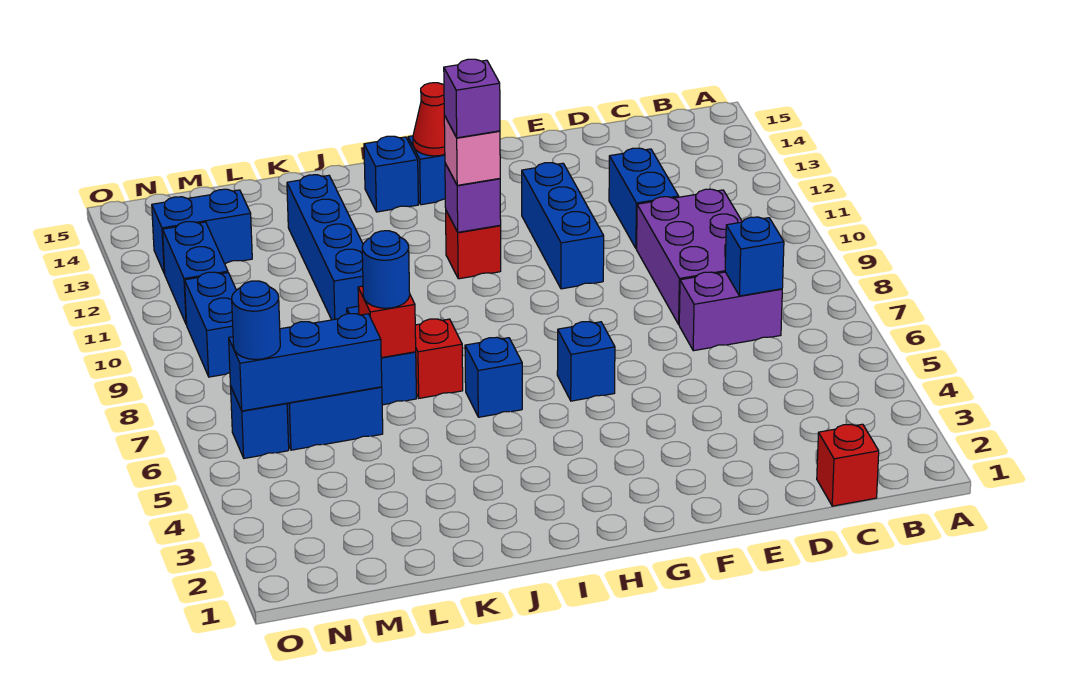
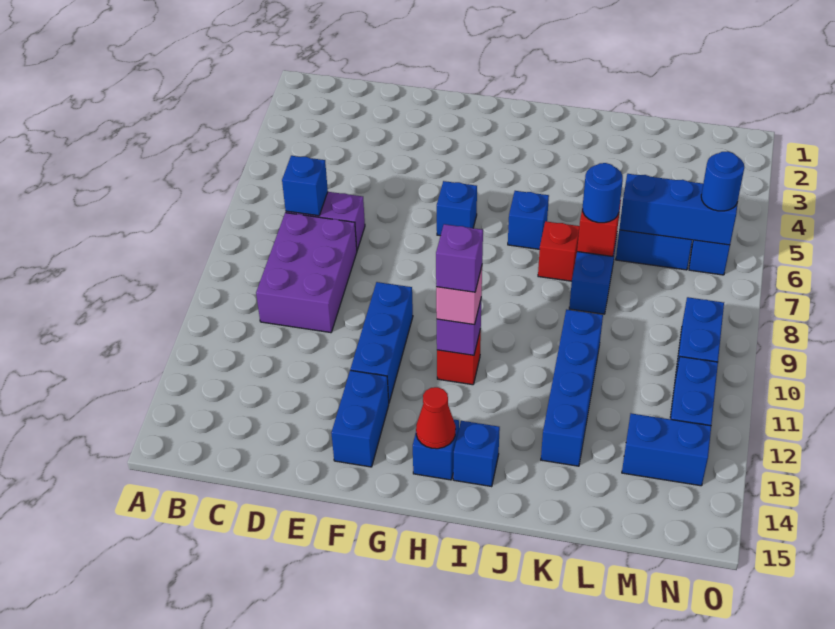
red brick C1 level 1 -> none
blue brick D11:D12 level 1 -> blue brick F13:F14 level 1

